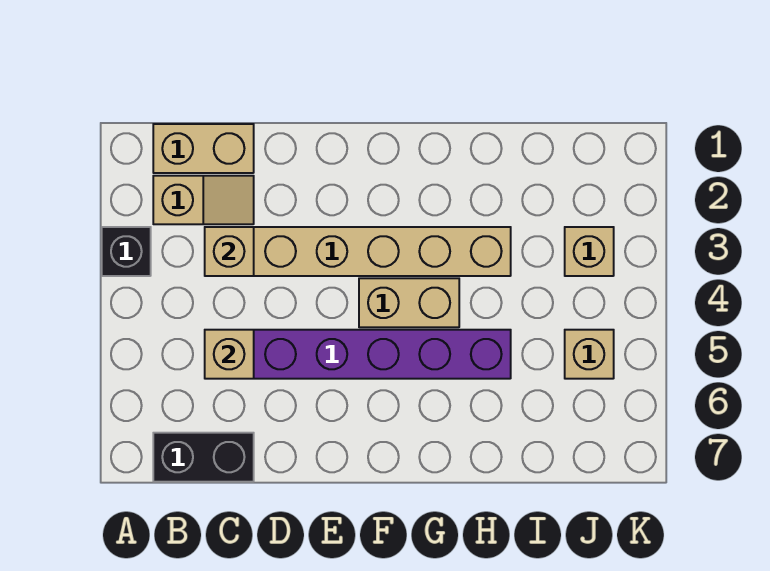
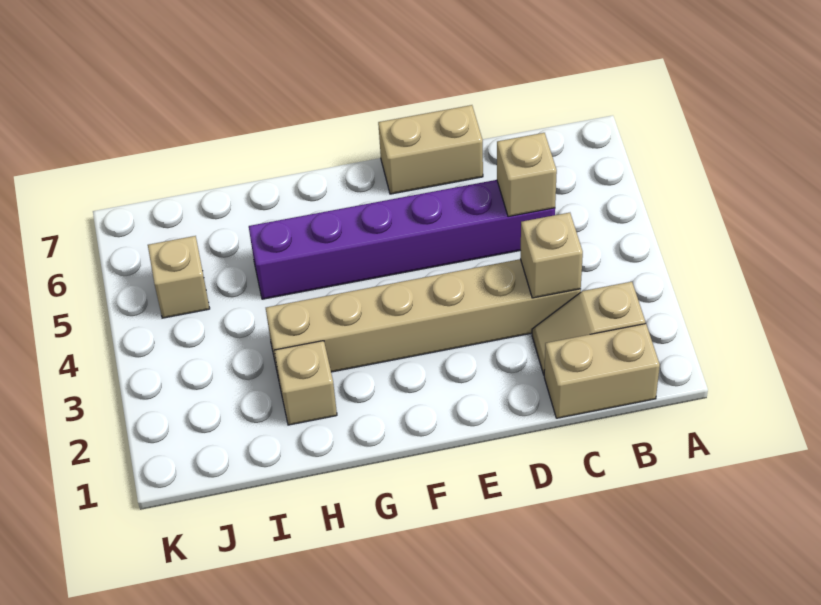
black brick A3 level 1 -> none
black brick B7:C7 level 1 -> none
tan brick F4:G4 level 1 -> tan brick D7:E7 level 1
tan brick J3 level 1 -> tan brick H2 level 1

